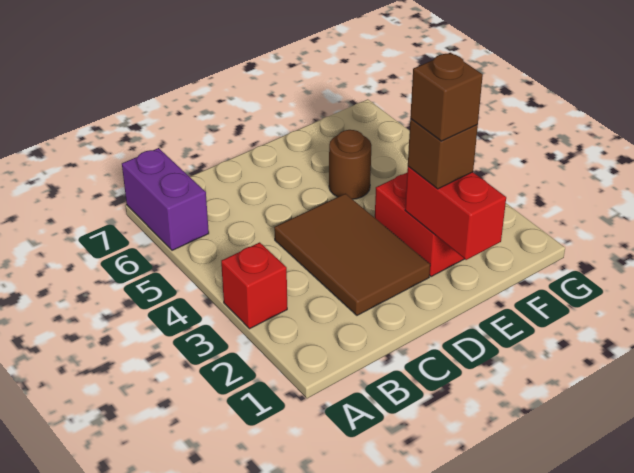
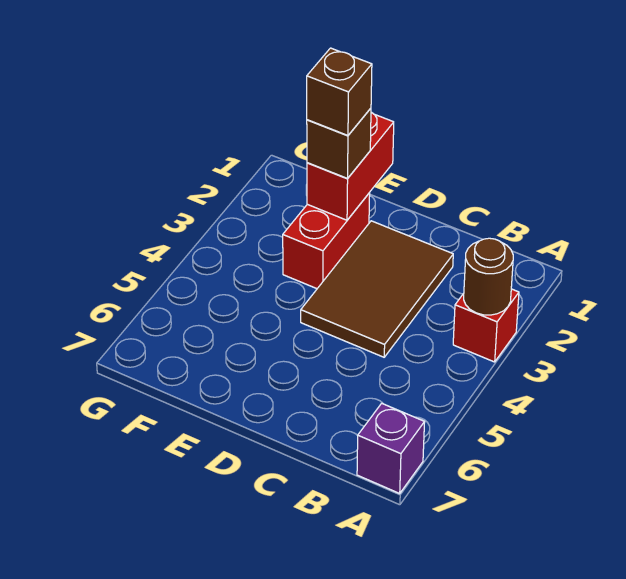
purple brick A6:A7 level 1 -> purple brick A7 level 1
brown round brick E5 level 1 -> brown round brick A3 level 2

